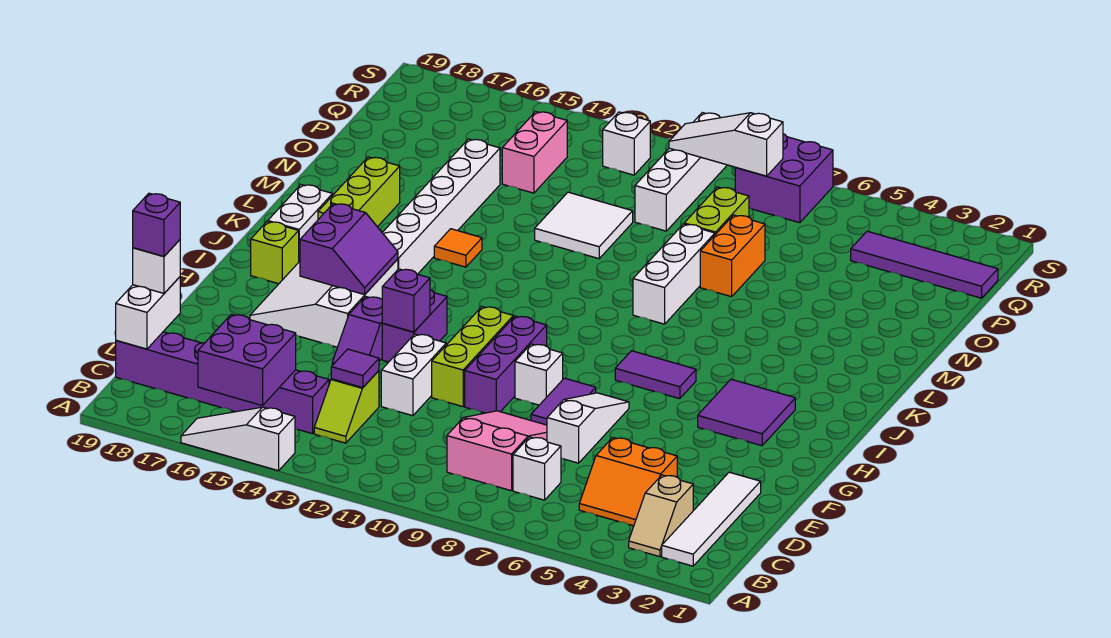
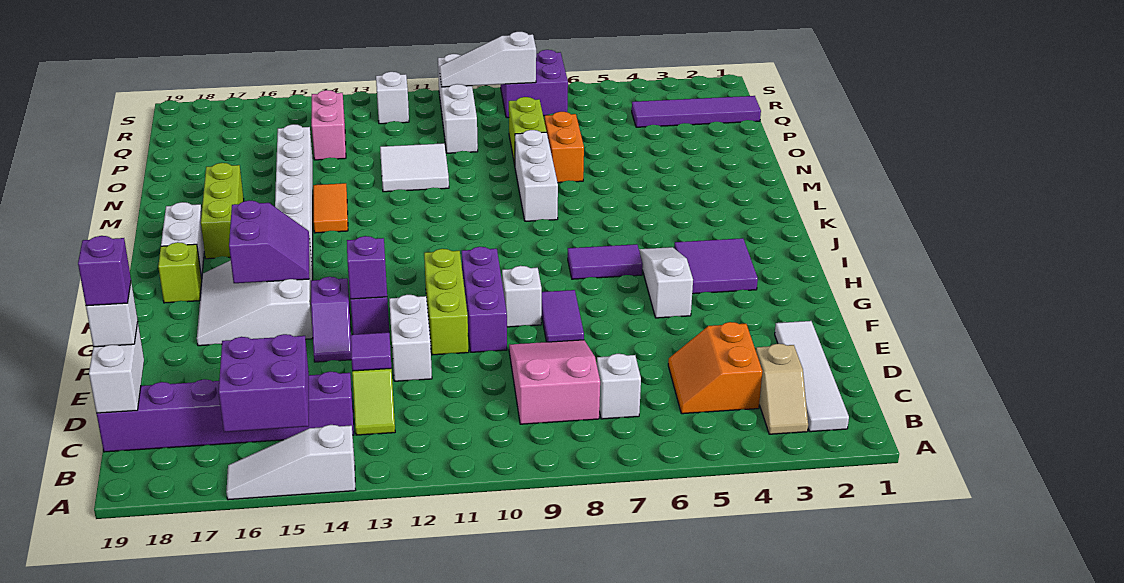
orange slope C4:D5 level 1 top D -> orange slope C4:D5 level 1 top 4
white slope E7:G7 level 1 top E -> white slope G5:I5 level 1 top G
orange tile L14 level 1 -> orange tile L14:M14 level 1

